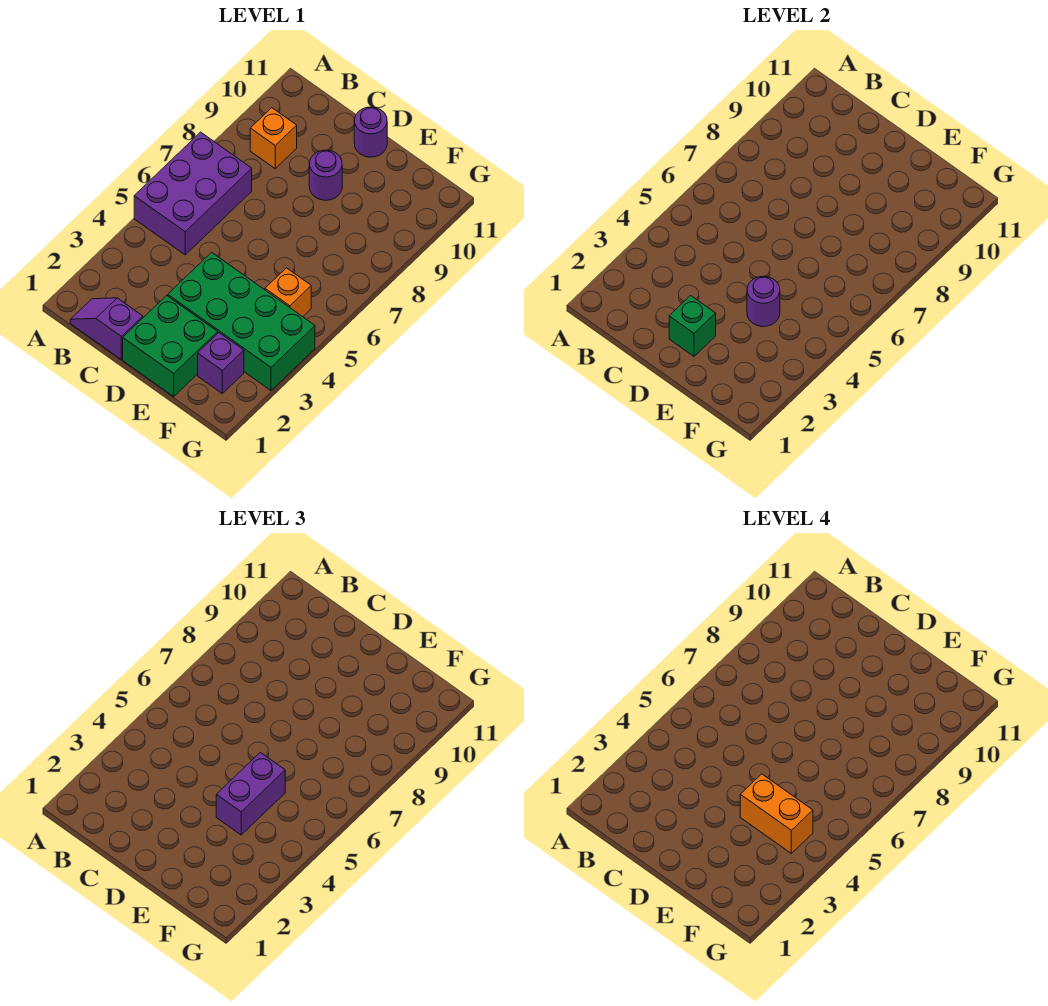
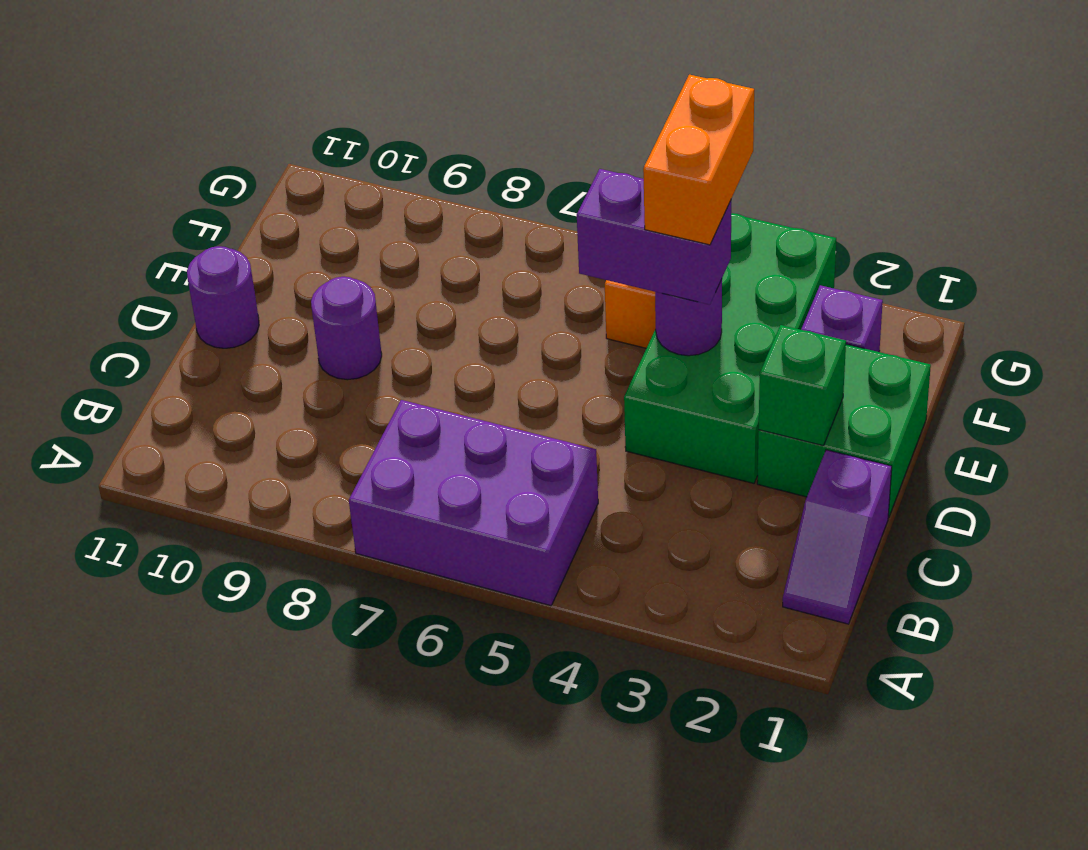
orange brick B9 level 1 -> none

